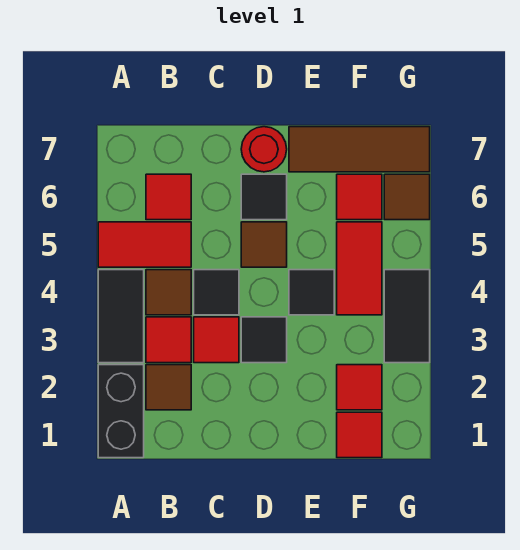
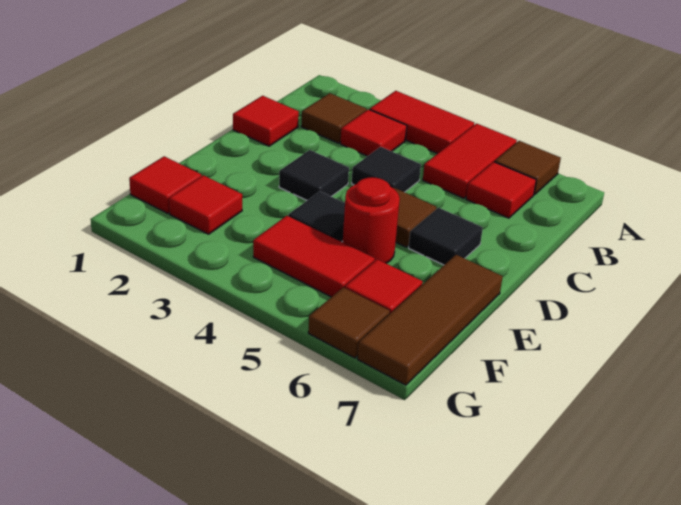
black brick A1:A2 level 1 -> none
black tile A3:A4 level 1 -> red tile A3:A4 level 1
brown tile B4 level 1 -> brown tile A6 level 1
red tile C3 level 1 -> red tile C1 level 1
red round brick D7 level 1 -> red round brick E5 level 1
black tile G3:G4 level 1 -> none

